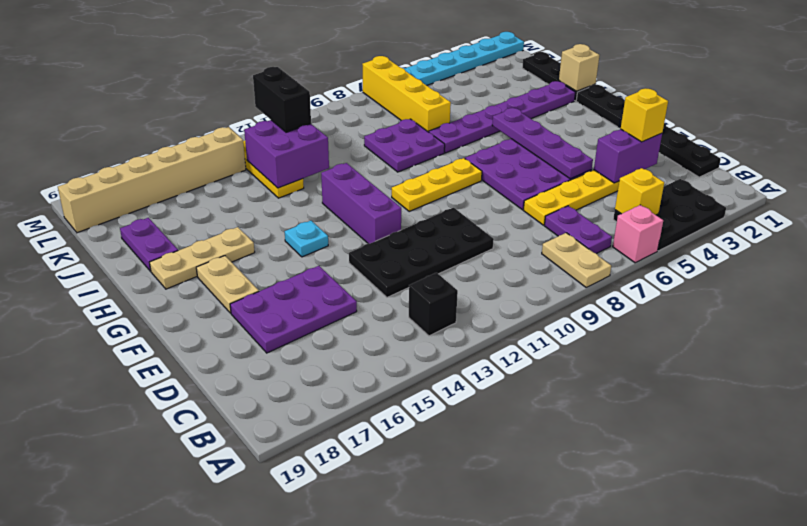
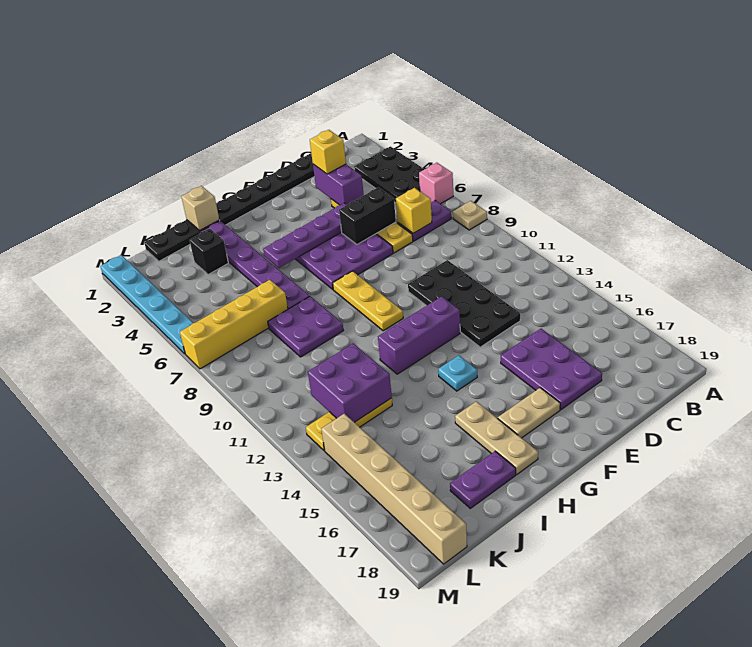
tan plate A8:B8 level 1 -> tan plate A8 level 1
yellow brick B5 level 2 -> yellow brick C7 level 2
black brick B13 level 1 -> black brick J3 level 1
black brick K12:L12 level 3 -> black brick D6:E6 level 2

